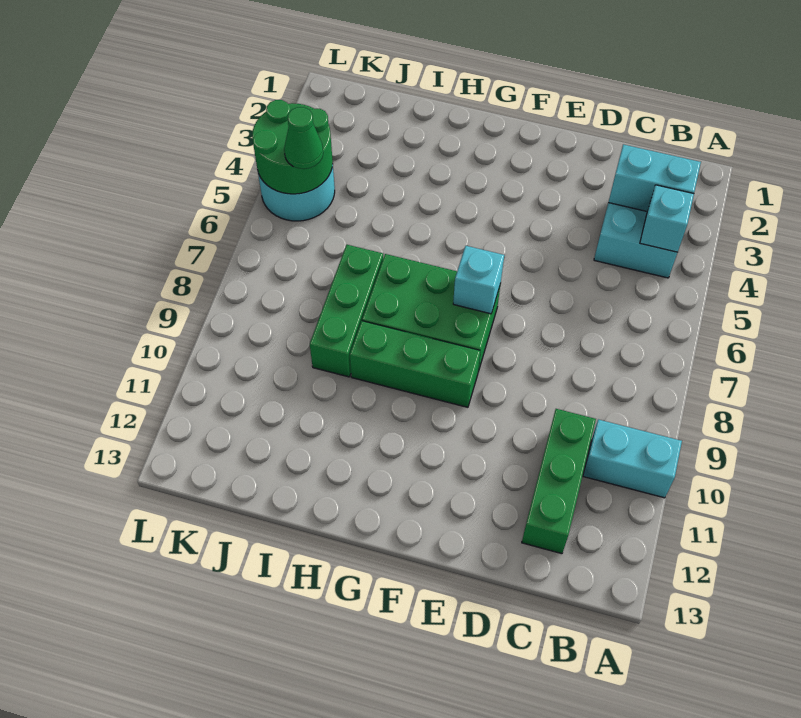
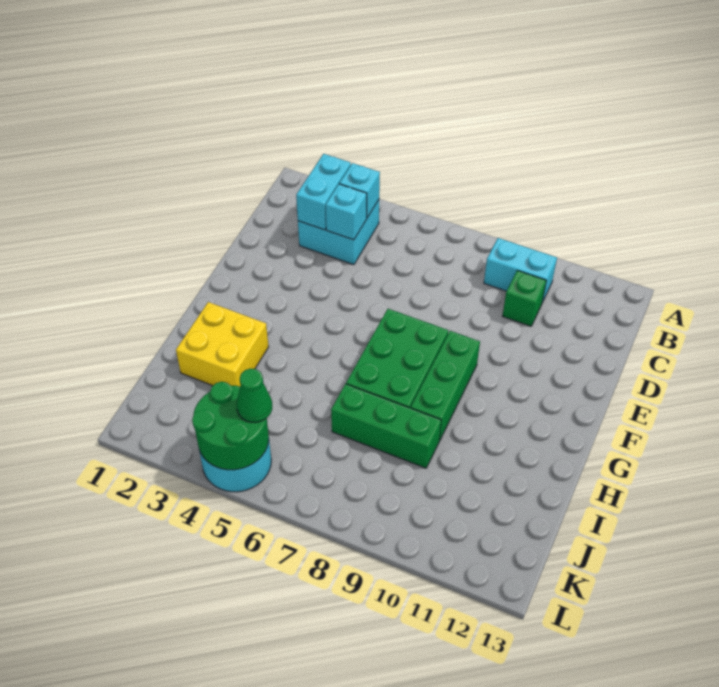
cyan brick A10:B10 level 1 -> cyan brick B9:B10 level 1
green brick C10:C12 level 1 -> green brick C10 level 1
cyan brick F7 level 2 -> cyan brick C4 level 2
none -> yellow brick H2:I3 level 1

